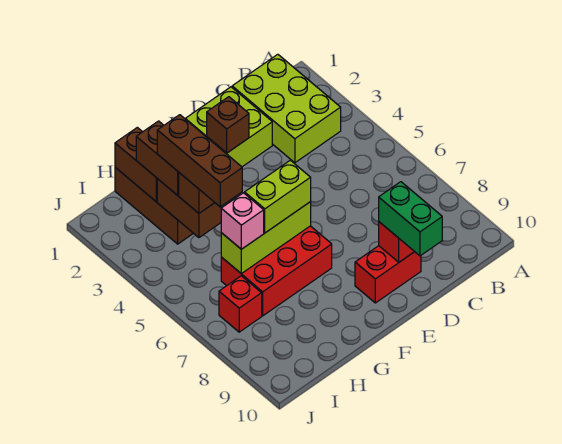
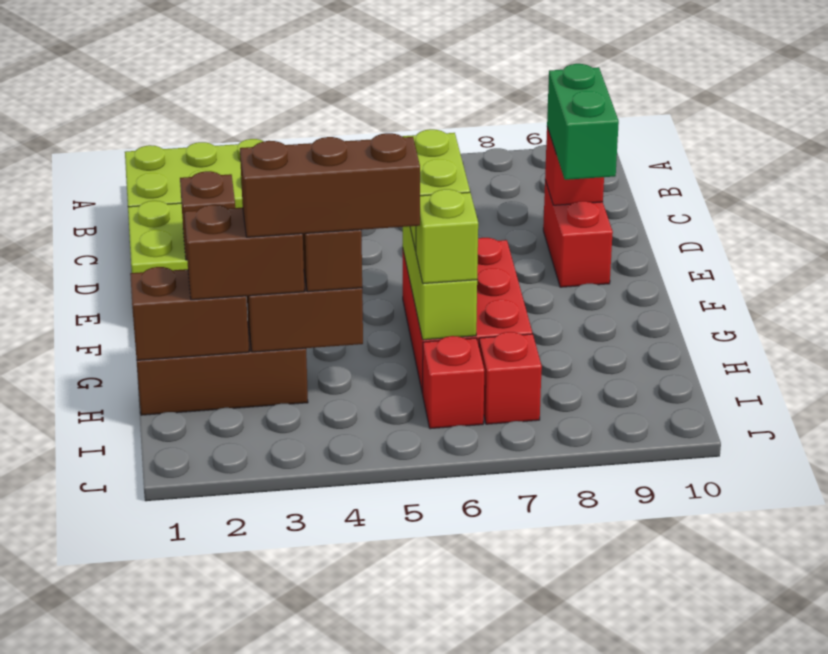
green brick D9:D10 level 3 -> green brick D9:E9 level 3
pink brick H6 level 3 -> lime brick H6 level 3
none -> red brick I6 level 1

